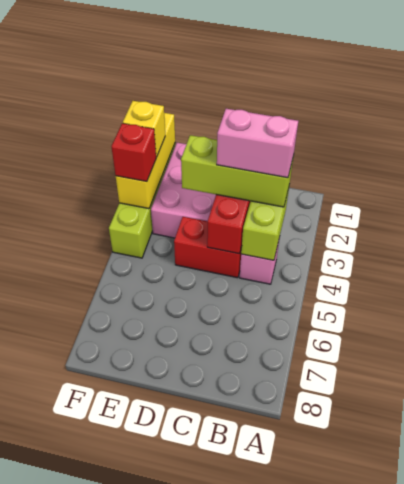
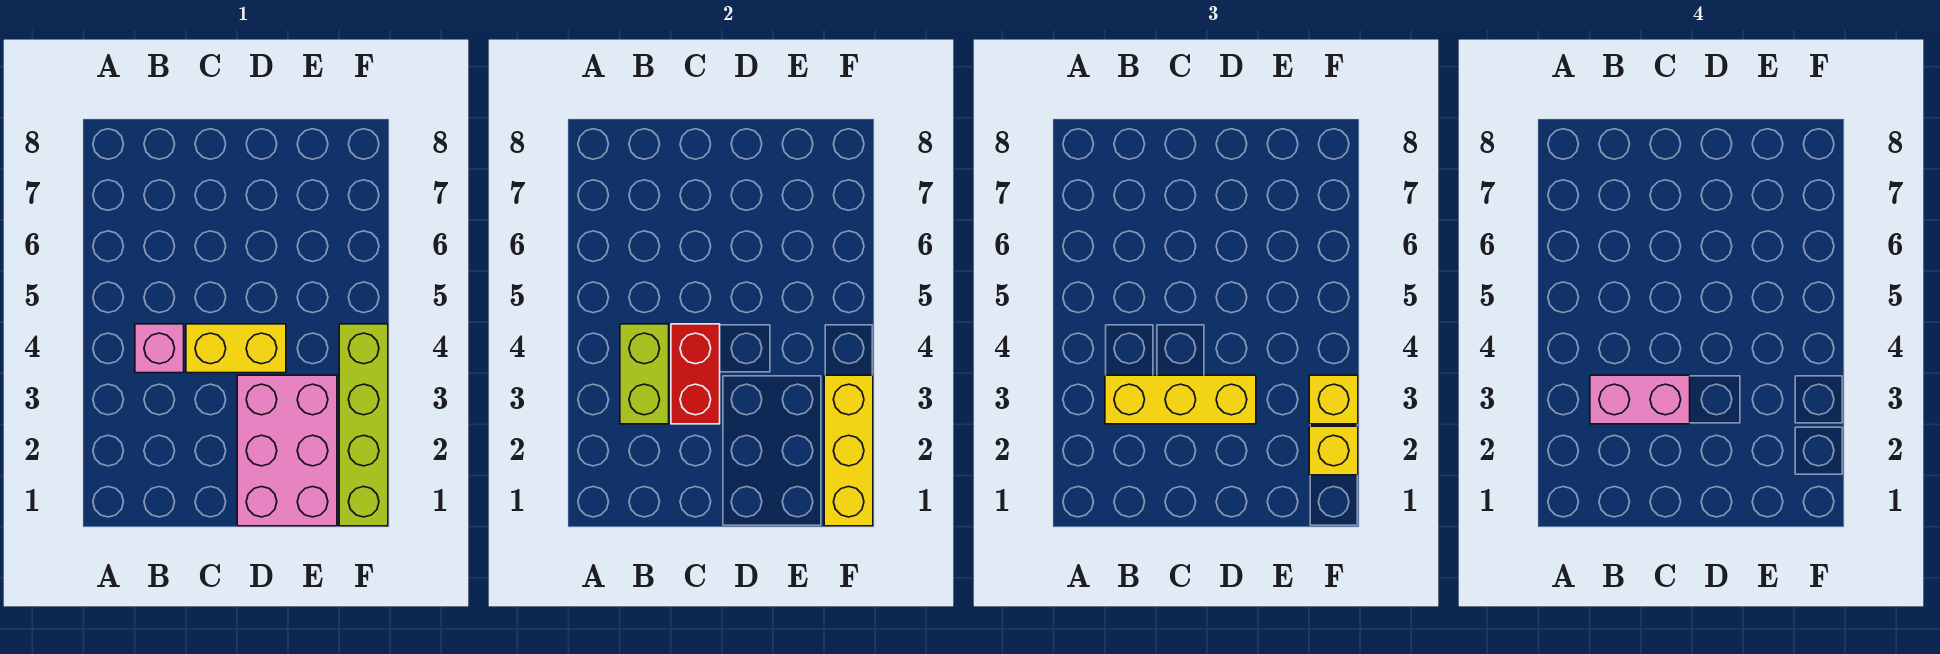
lime brick B3:D3 level 3 -> yellow brick B3:D3 level 3
red brick C4:D4 level 1 -> yellow brick C4:D4 level 1
red brick F3 level 3 -> yellow brick F3 level 3

